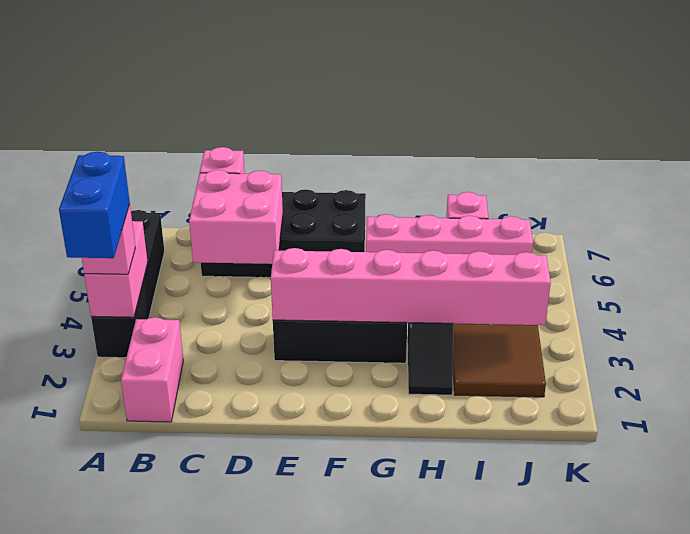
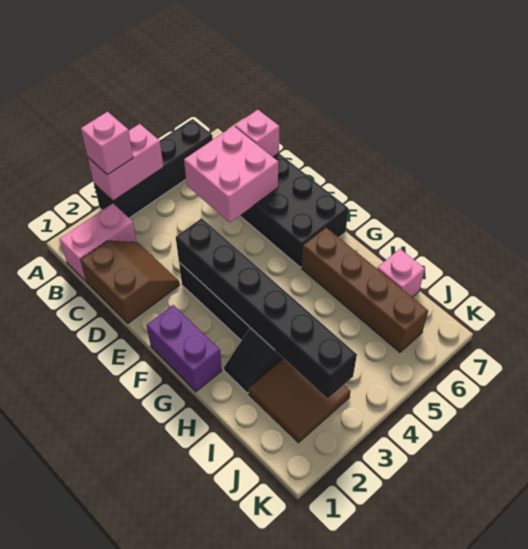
blue brick A2:A3 level 4 -> none
none -> brown slope C1:D2 level 1 top 1
pink brick E3:J3 level 2 -> black brick E3:J3 level 2
none -> purple brick F1:G1 level 1
pink brick G6:J6 level 1 -> brown brick G6:J6 level 1

